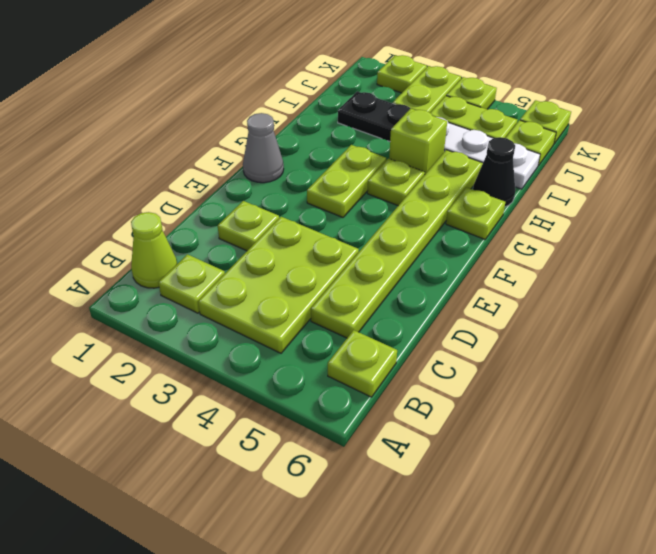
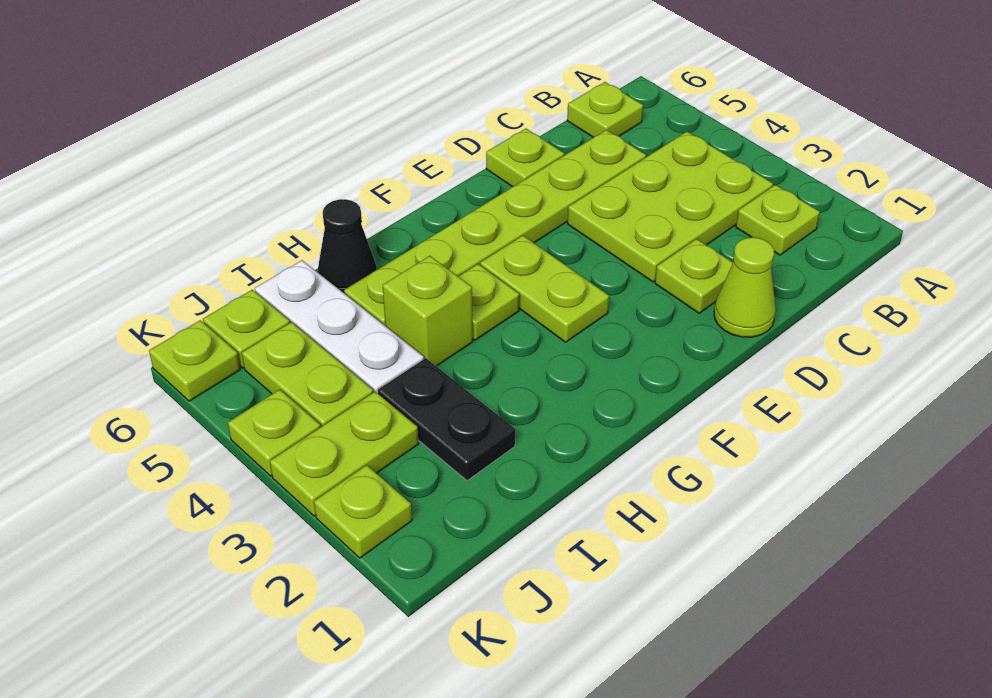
lime cone B1 level 1 -> lime cone D1 level 1
grey cone F1 level 1 -> none
lime plate F3:G3 level 1 -> lime plate F3:F4 level 1
lime plate G6 level 1 -> lime plate D6 level 1

